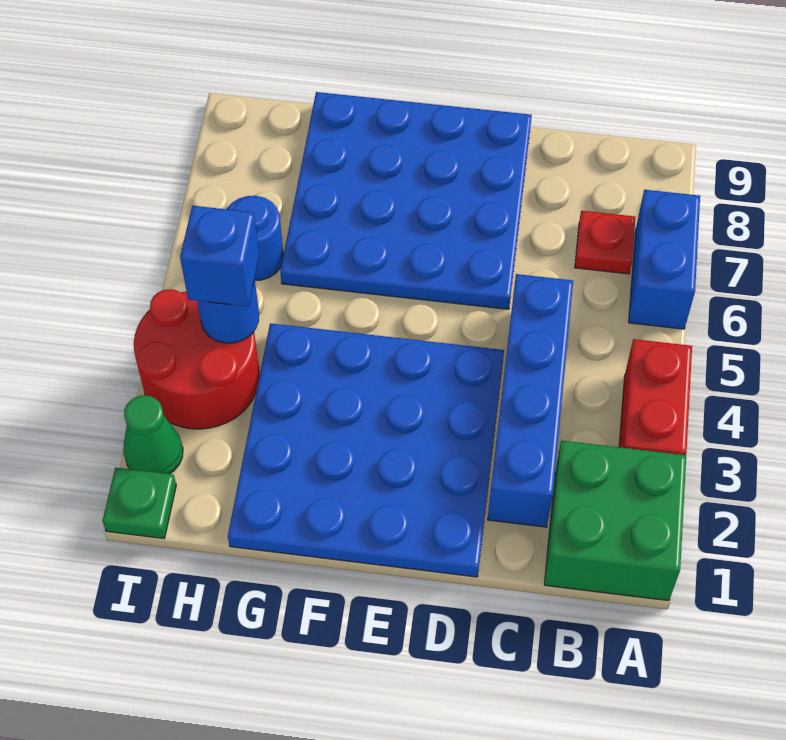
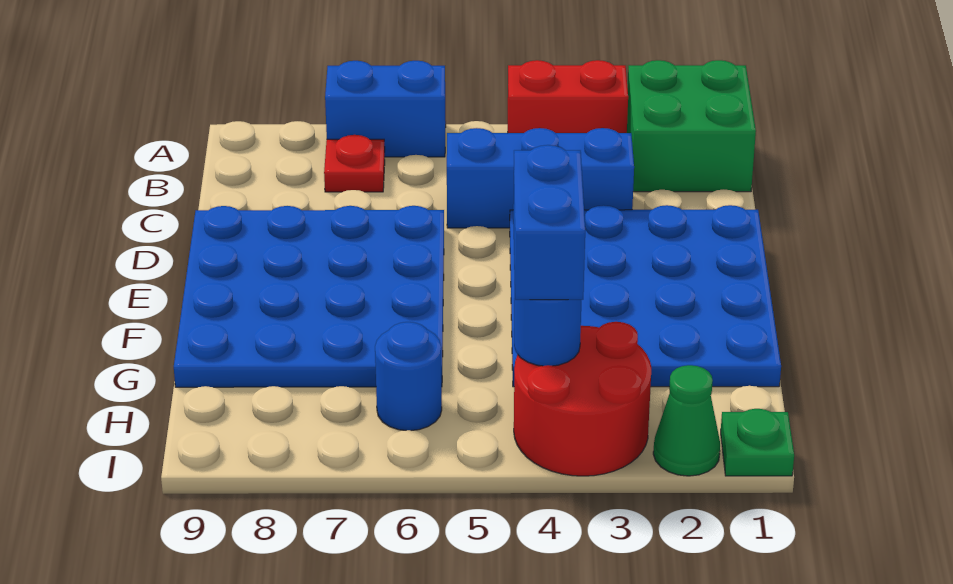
blue brick C2:C5 level 1 -> blue brick C3:C5 level 1
blue brick H4 level 3 -> blue brick G4:H4 level 3

